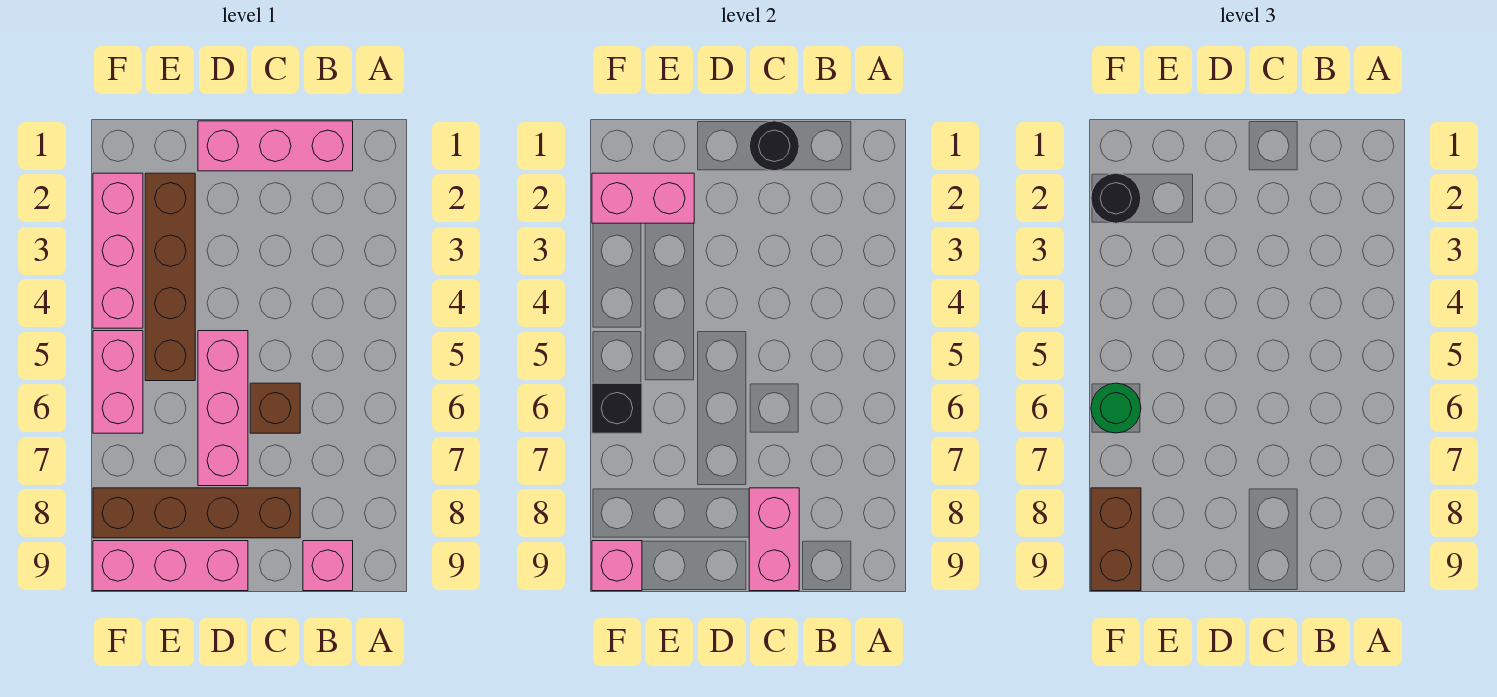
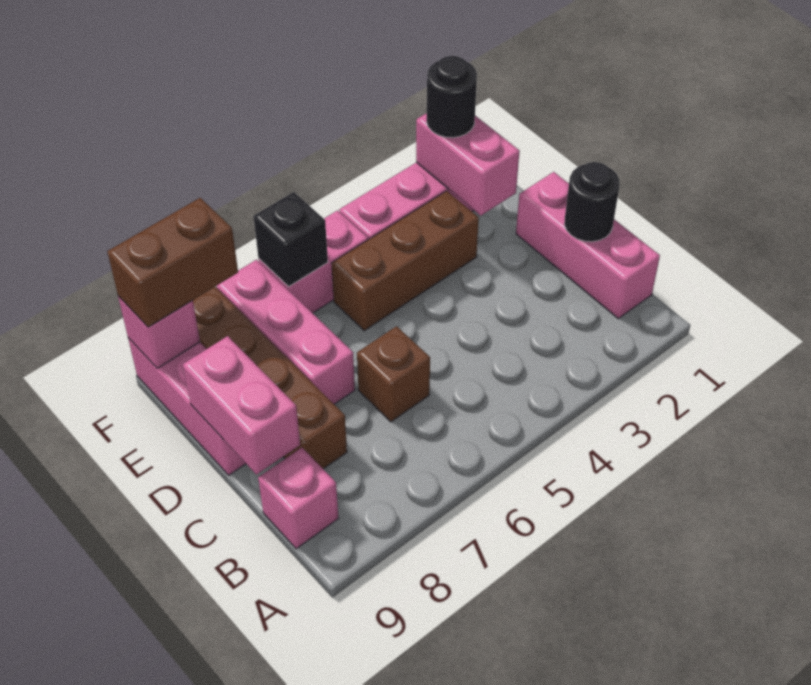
pink brick C8:C9 level 2 -> pink brick C9:D9 level 2
pink brick D5:D7 level 1 -> pink brick D7:F7 level 1
brown brick E2:E5 level 1 -> brown brick E3:E5 level 1
green round brick F6 level 3 -> none

